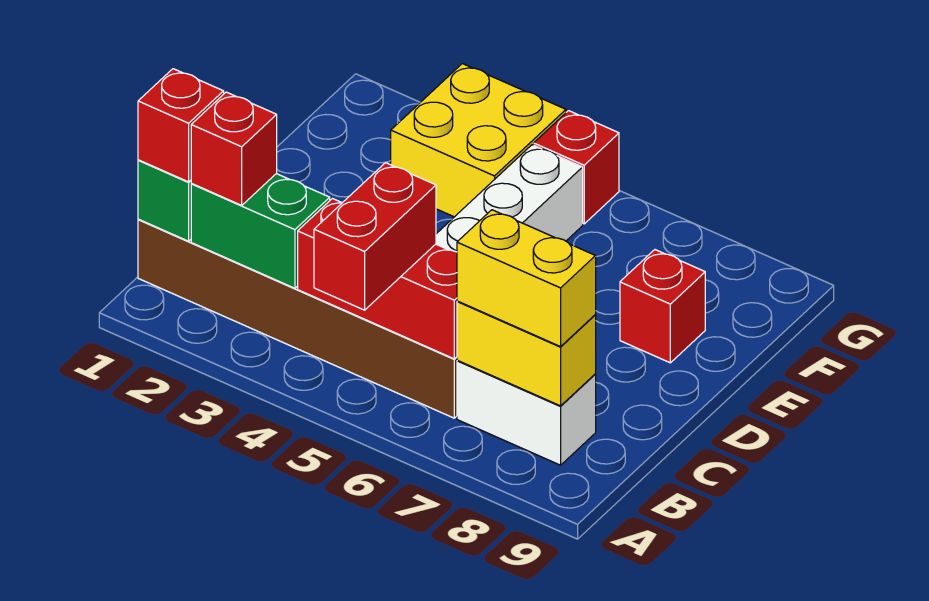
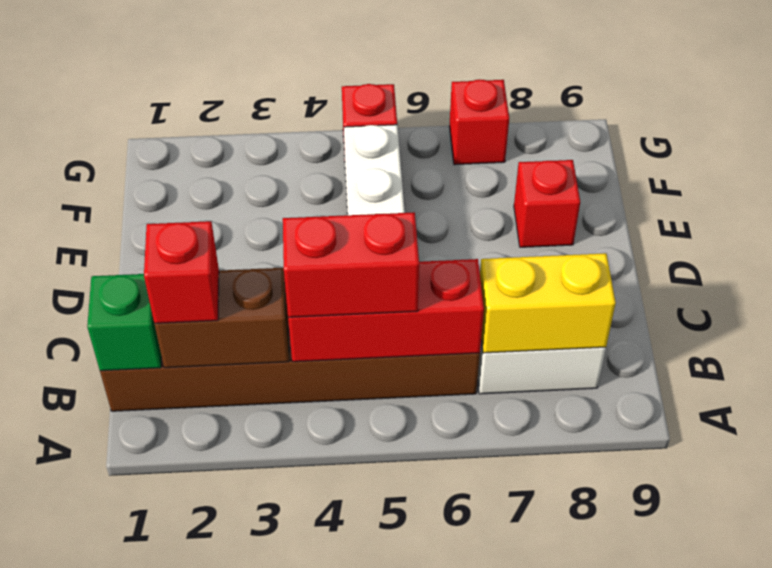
red brick A5:B5 level 3 -> red brick B4:B5 level 3
red brick B1 level 3 -> red brick G7 level 1
green brick B2:B3 level 2 -> brown brick B2:B3 level 2
yellow brick B7:B8 level 3 -> none
yellow brick F3:G4 level 1 -> none

